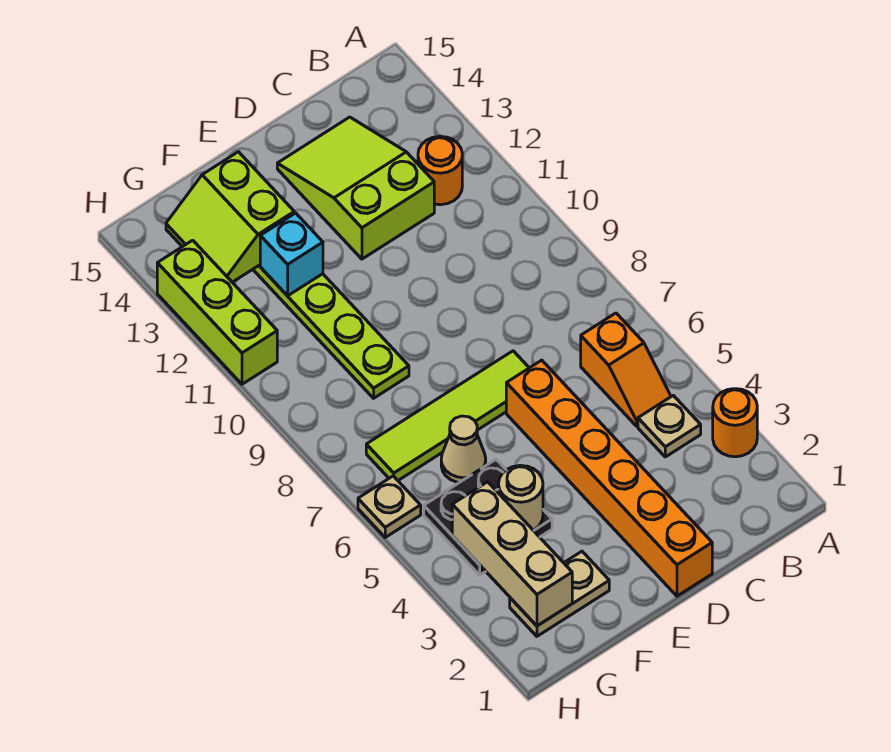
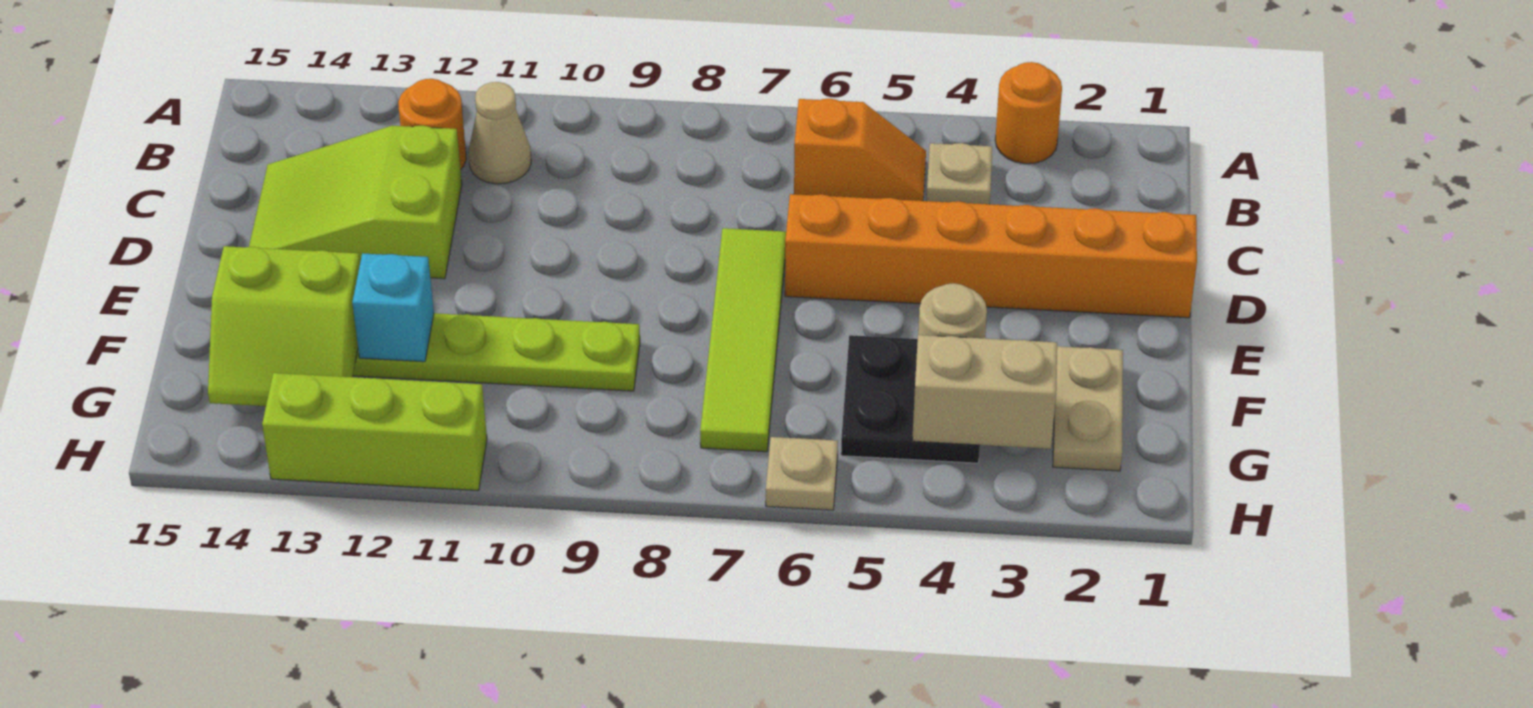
tan cone F6 level 1 -> tan cone B11 level 1
tan brick G2:G4 level 2 -> tan brick G3:G4 level 2

